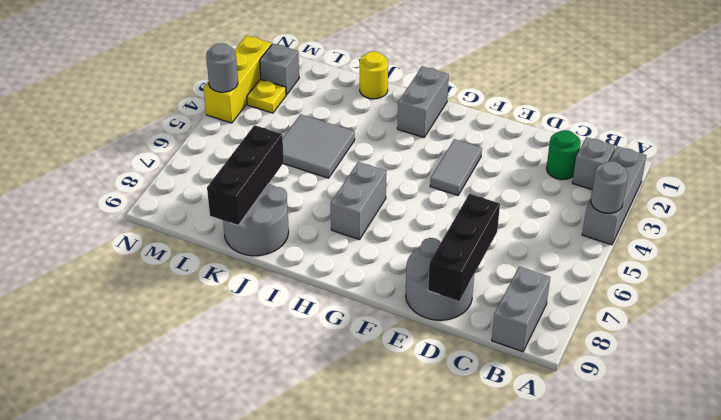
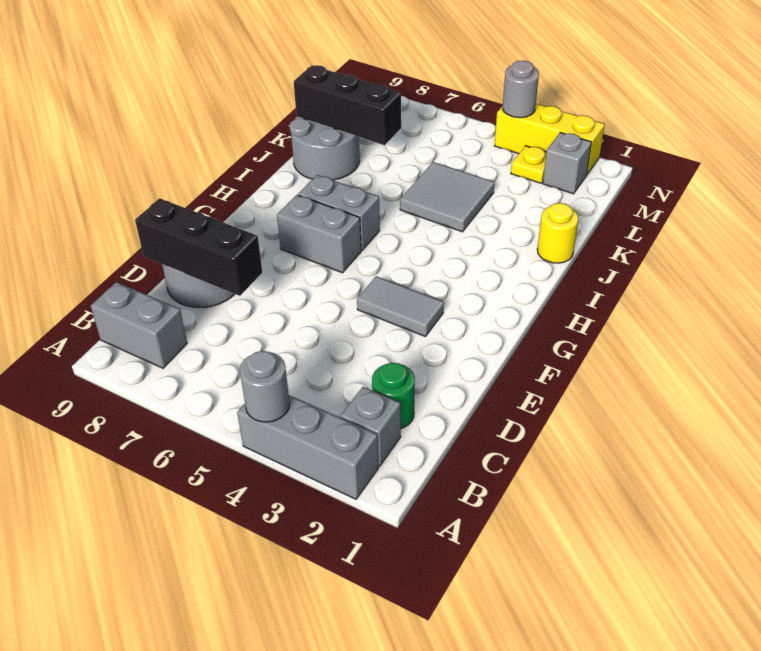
grey brick H1:H2 level 1 -> grey brick G6:G7 level 1

